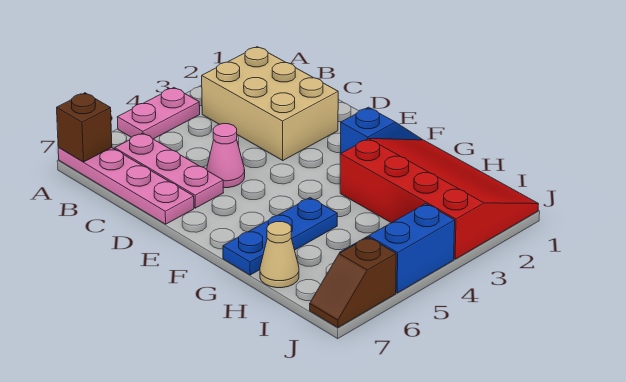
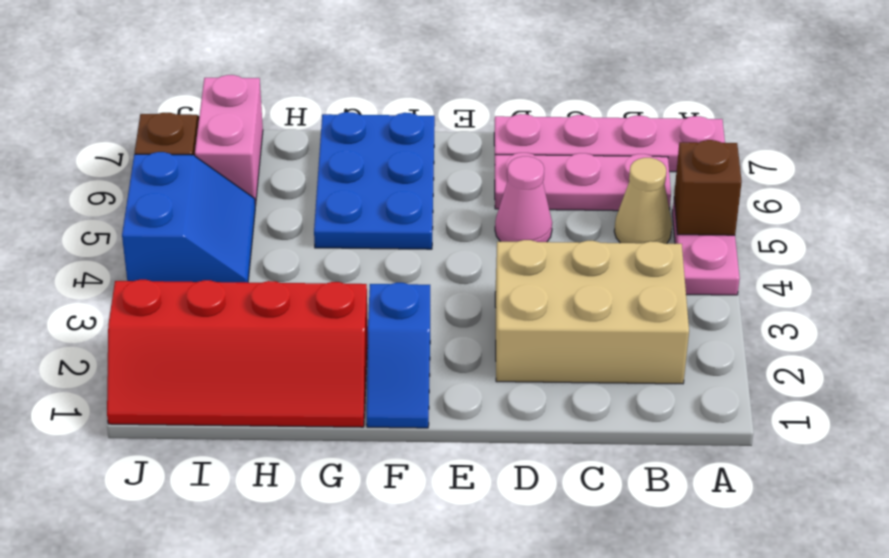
brown brick A7 level 2 -> brown brick A5 level 2
red slope G1:J3 level 1 top 3 -> red slope G1:J2 level 1 top 2
blue plate G5:G7 level 1 -> blue plate F5:G7 level 1
tan cone H7 level 1 -> tan cone B5 level 1
none -> pink brick I6:I7 level 1

